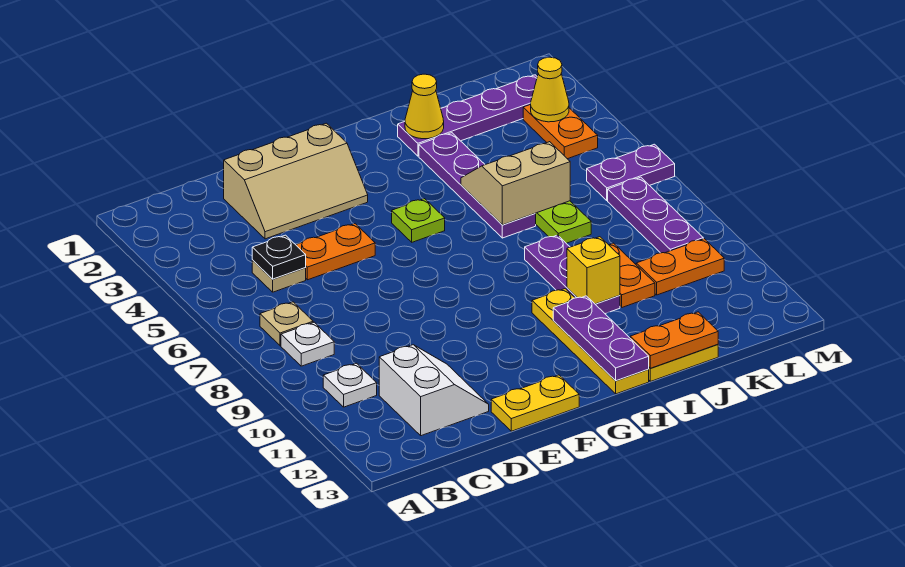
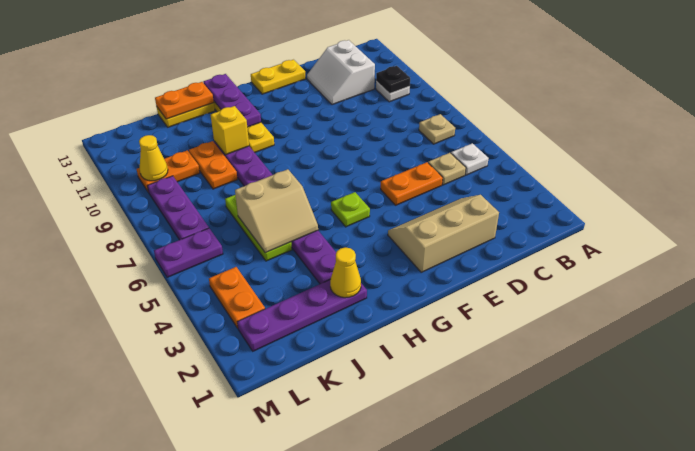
white plate B8 level 1 -> white plate B5 level 1
black plate C5 level 2 -> black plate B10 level 2
yellow cone L3 level 2 -> yellow cone L10 level 2

